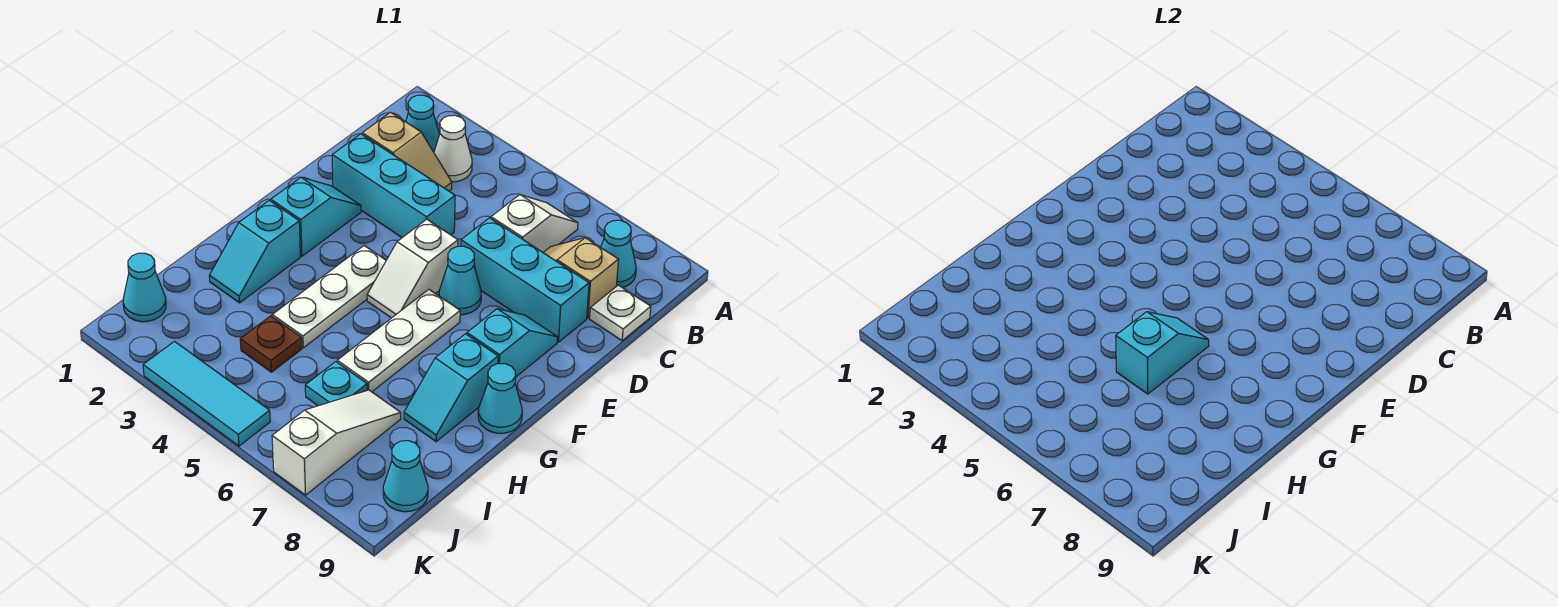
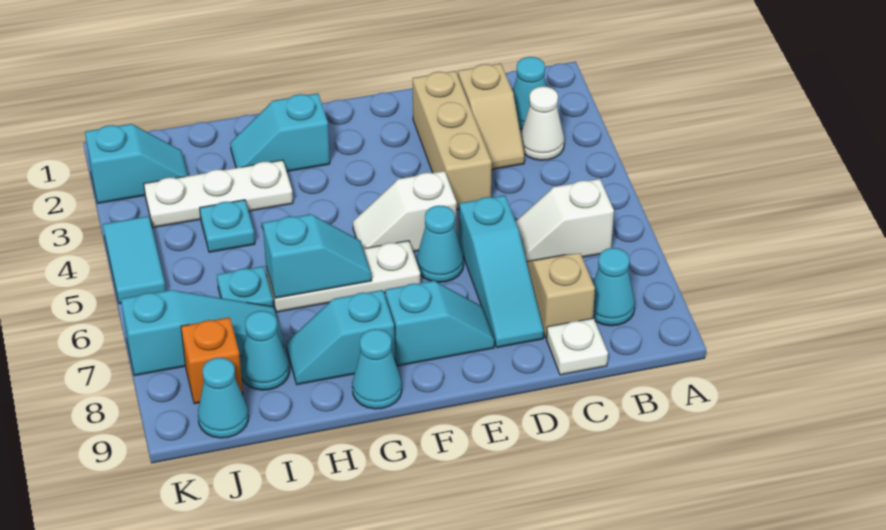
white slope B6:C6 level 1 top C -> white slope B6:C6 level 1 top B
cyan brick D2:D4 level 1 -> tan brick D2:D4 level 1
cyan brick D6:D8 level 1 -> cyan slope D6:D8 level 1 top 6
cyan slope E2:F2 level 1 top F -> cyan slope J2:K2 level 1 top K
white plate F4:H4 level 1 -> white plate H3:J3 level 1
brown plate I4 level 1 -> cyan plate I4 level 1
white slope I7:K7 level 1 top K -> cyan slope I7:K7 level 1 top K
cyan cone J1 level 1 -> cyan cone I8 level 1
none -> orange brick J8 level 1
cyan tile K3:K5 level 1 -> cyan tile K4:K5 level 1

